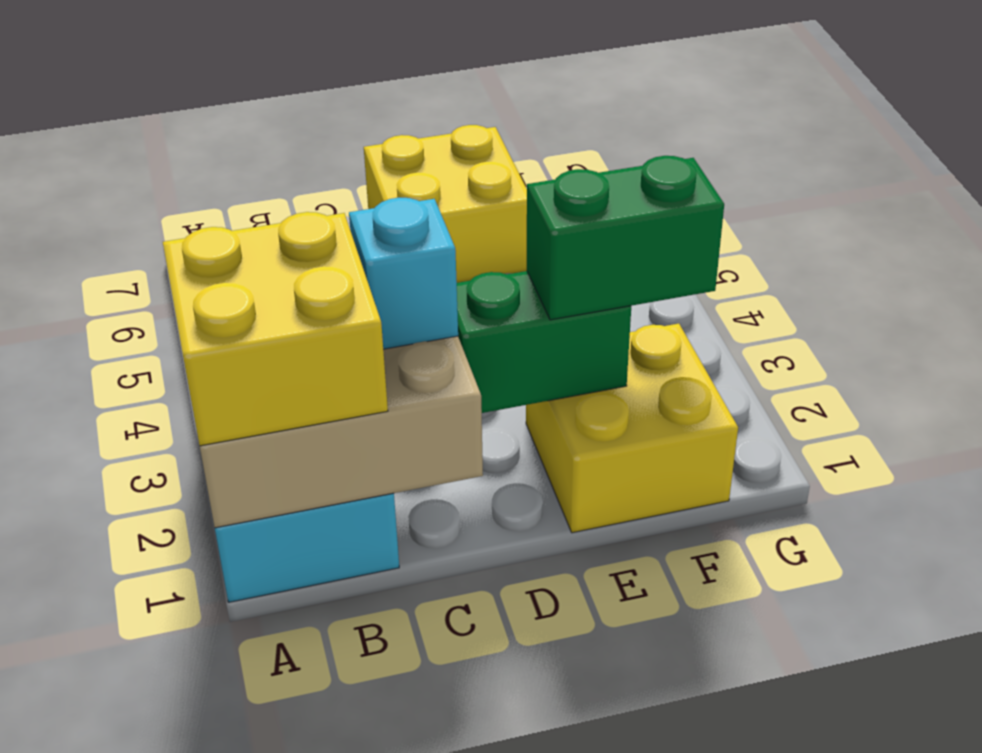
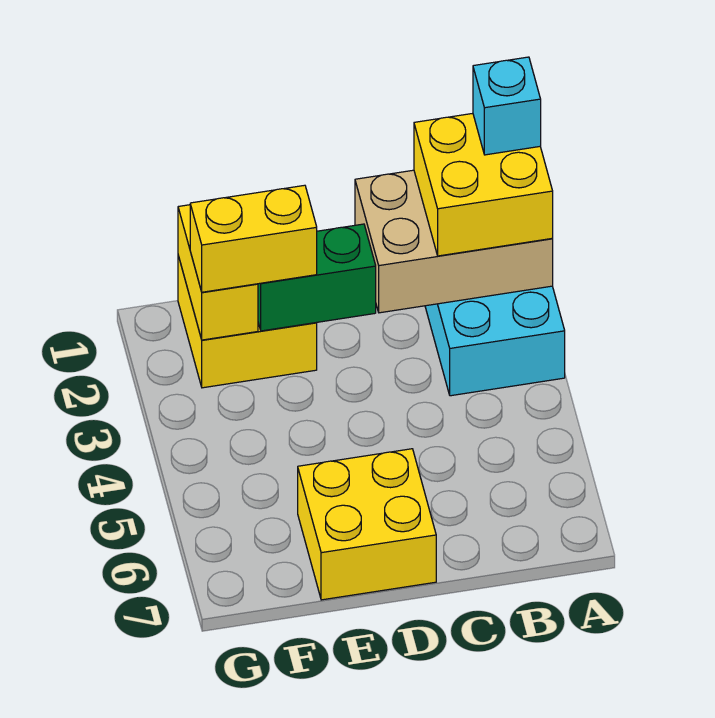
cyan brick C2 level 3 -> cyan brick A1 level 4
green brick E2:F2 level 3 -> yellow brick E2:F2 level 3
none -> yellow brick F1:F2 level 2

